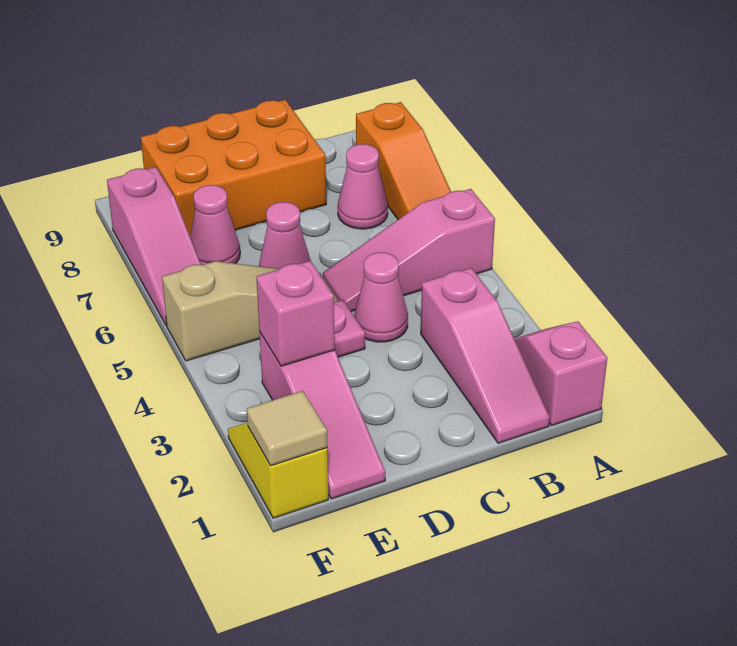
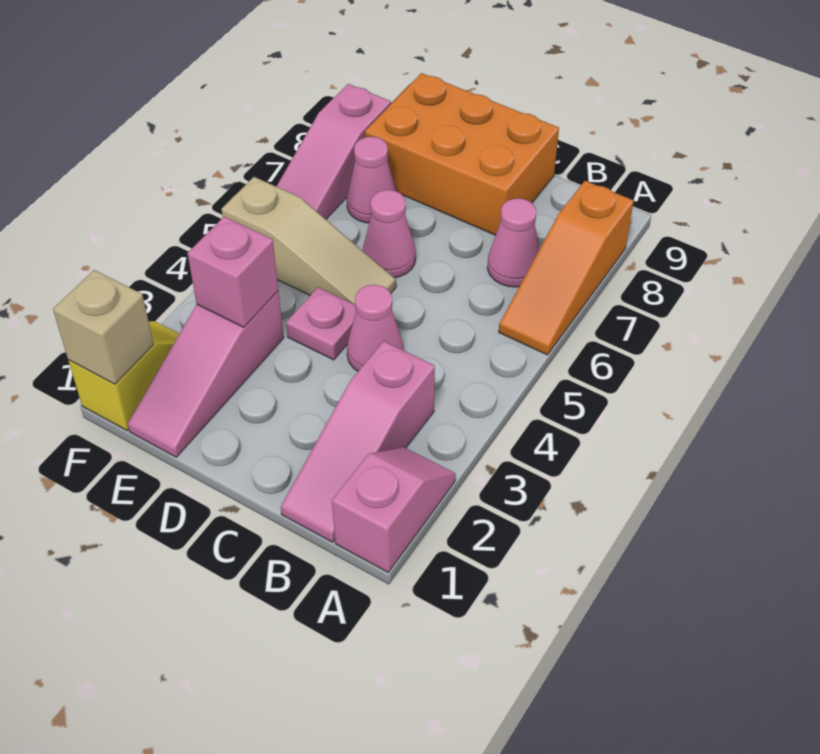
pink slope A5:C5 level 1 top A -> none
tan tile F1 level 2 -> tan brick F1 level 2

